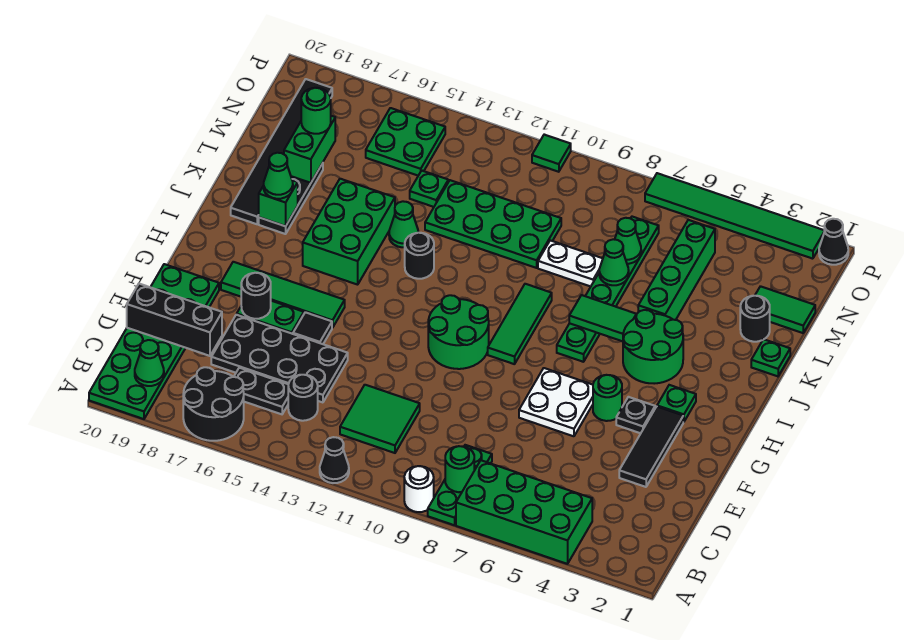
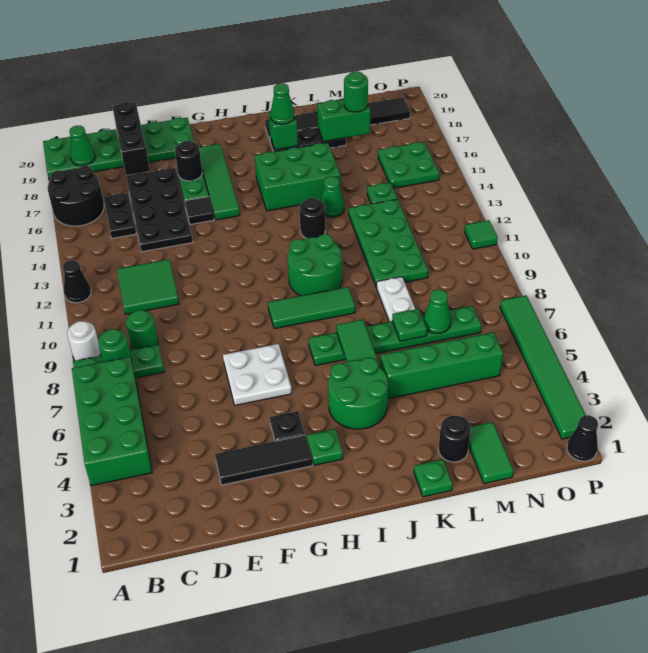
black round brick C14 level 1 -> none
green round brick G5 level 1 -> green round brick C9 level 1
green round brick G10:H11 level 1 -> green round brick I10:J11 level 1
green cone L7 level 2 -> green plate L7 level 2

